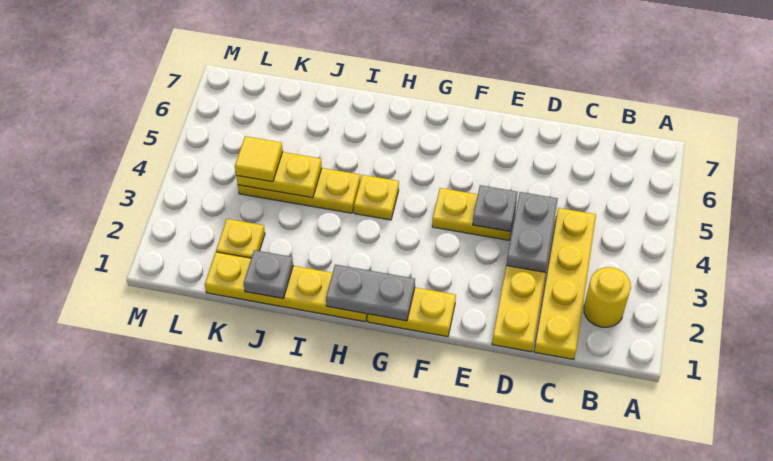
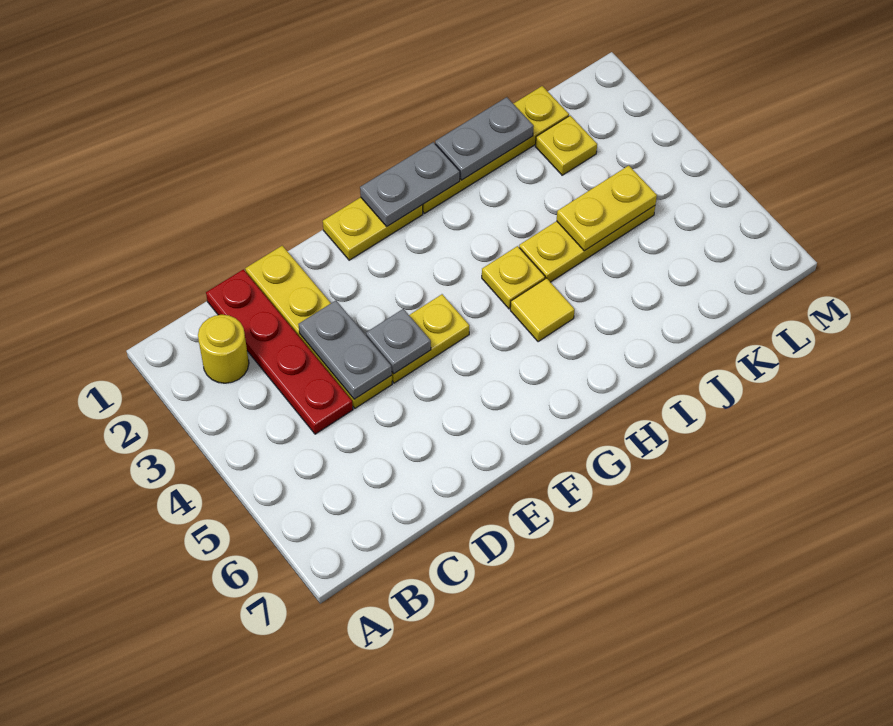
yellow plate C1:C4 level 1 -> red plate C1:C4 level 1
grey plate J1 level 2 -> grey plate I1:J1 level 2
yellow tile K4 level 3 -> yellow tile H5 level 1

